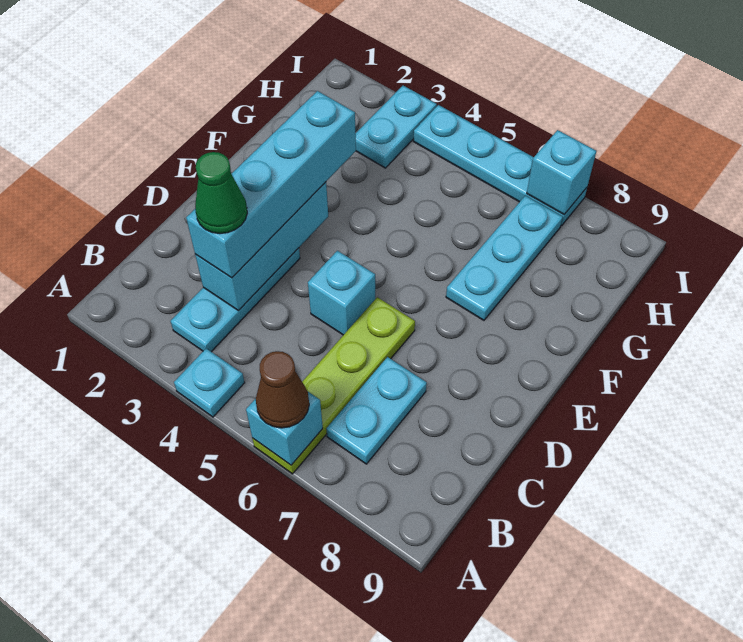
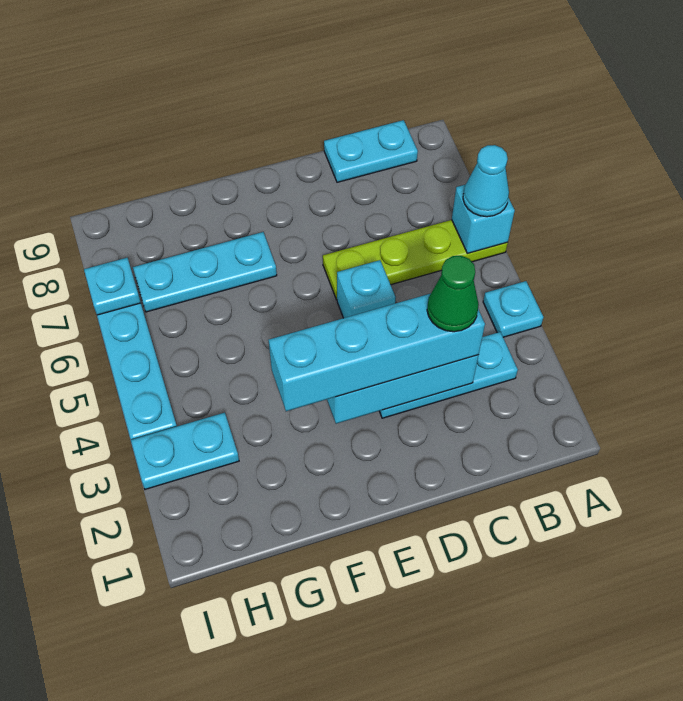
brown cone A6 level 3 -> cyan cone A6 level 3
cyan plate B7:C7 level 1 -> cyan plate B9:C9 level 1
cyan brick I7 level 2 -> cyan plate I7 level 2

